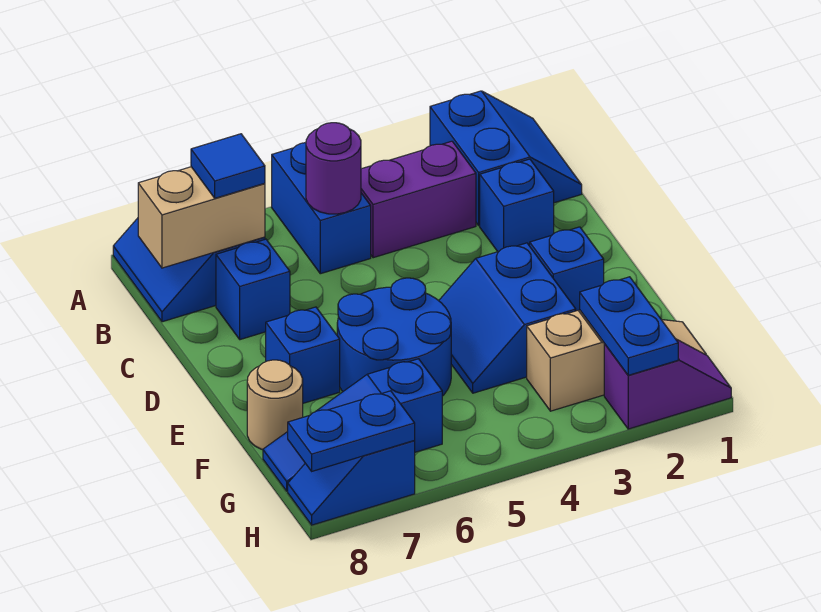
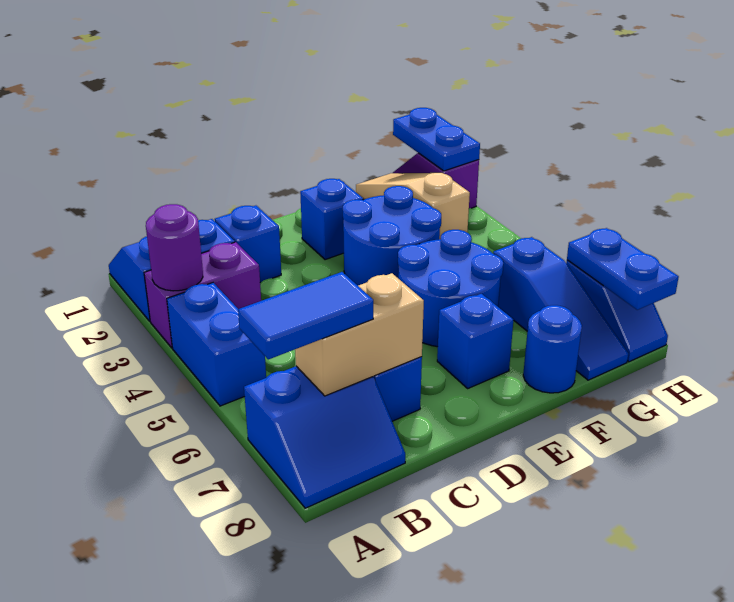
blue brick A5:B5 level 1 -> blue brick A4:A5 level 1
purple brick B3:B4 level 1 -> purple brick A3:B3 level 1
purple round brick B5 level 2 -> purple round brick A3 level 2
tan brick B7:B8 level 2 -> tan brick B7:C7 level 2
blue tile B7 level 3 -> blue tile A7:B7 level 3
blue slope E3:F4 level 1 top 3 -> blue round brick E3:F4 level 1
tan round brick F8 level 1 -> blue round brick F8 level 1
blue plate G2:H2 level 2 -> blue plate H1:H2 level 2

